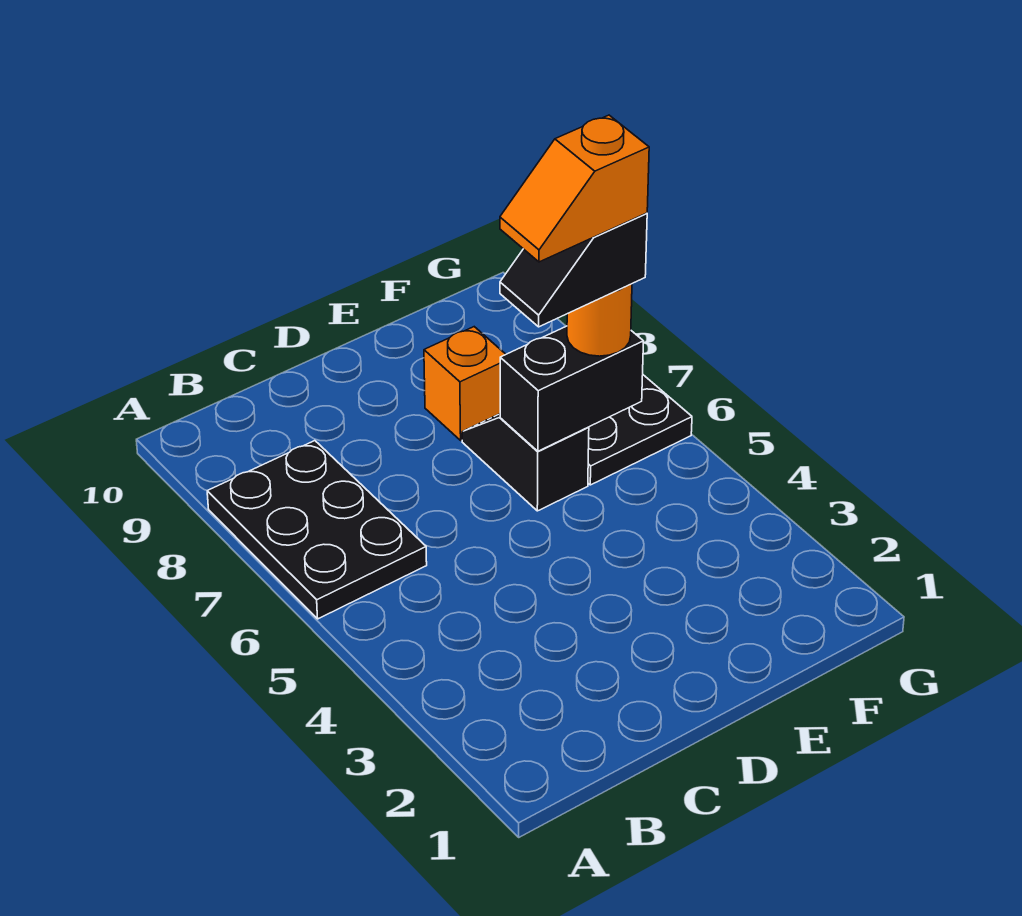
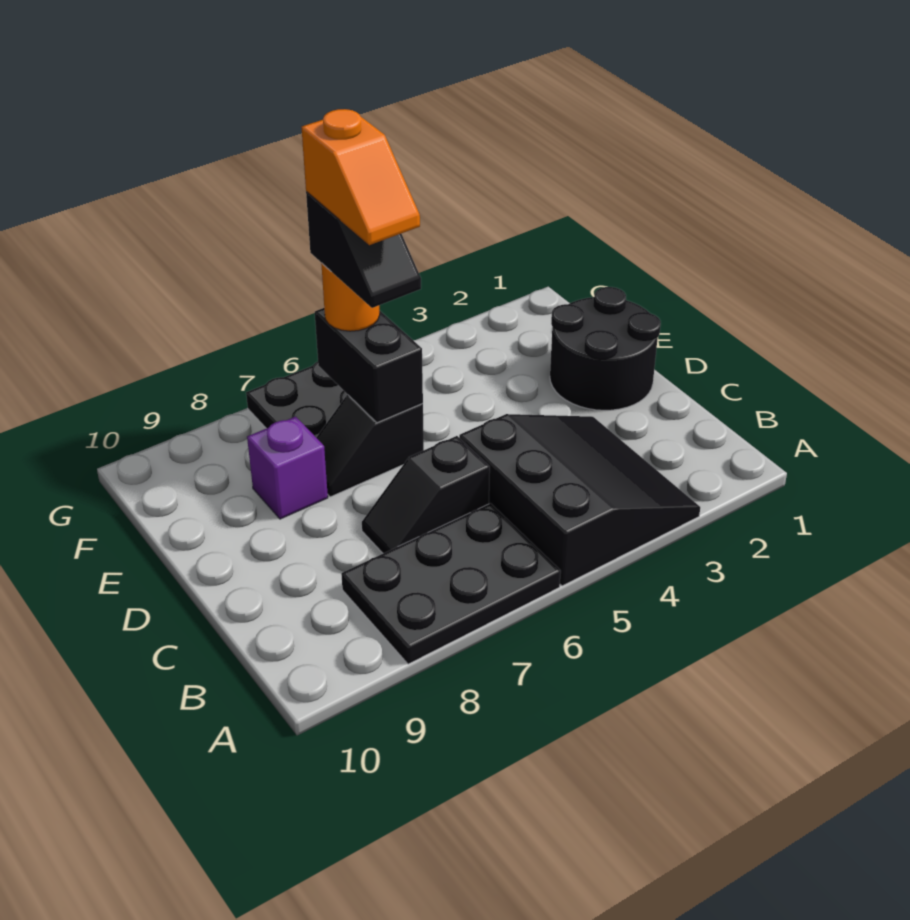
none -> black slope A3:C5 level 1 top 5
none -> black slope C6:C7 level 1 top 6
none -> black round brick D1:E2 level 1
orange brick E8 level 1 -> purple brick E8 level 1

